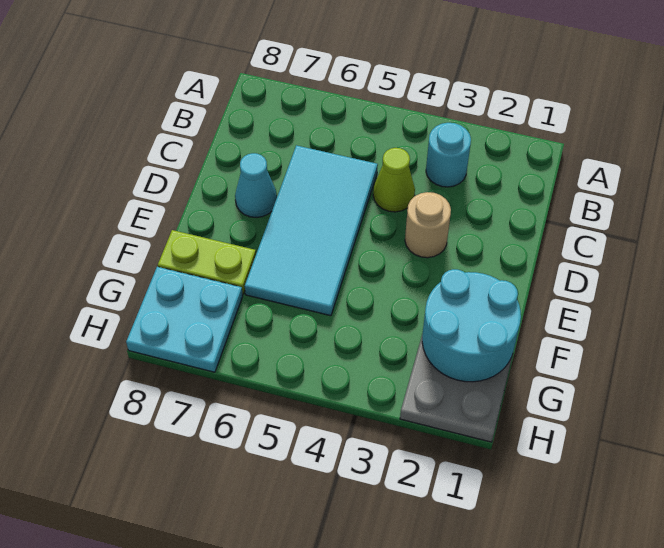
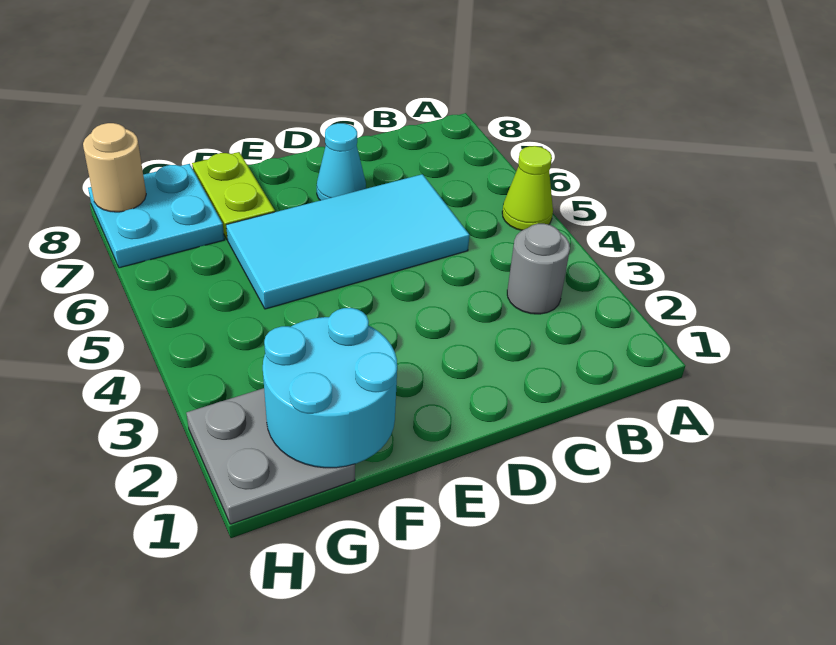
cyan round brick B3 level 1 -> grey round brick B3 level 1
lime cone C4 level 1 -> lime cone A5 level 1
tan round brick D3 level 1 -> tan round brick H8 level 2

